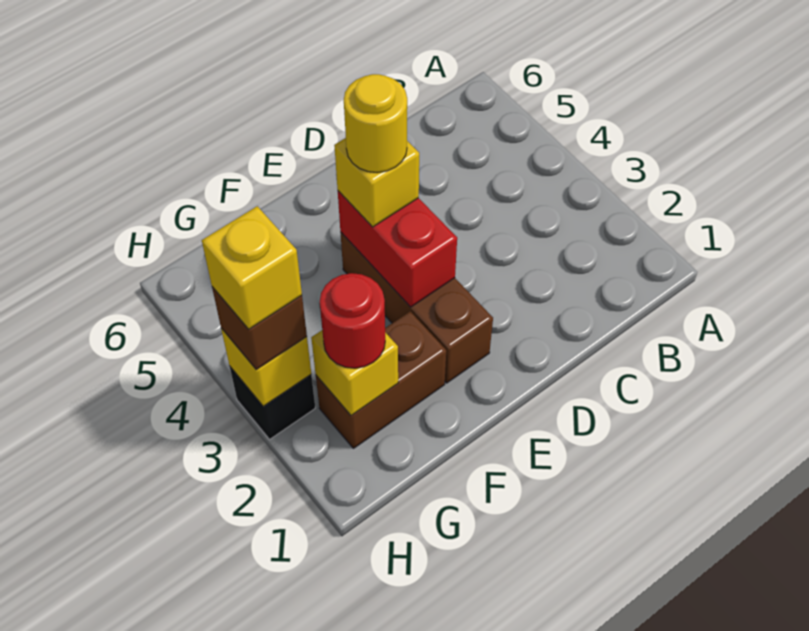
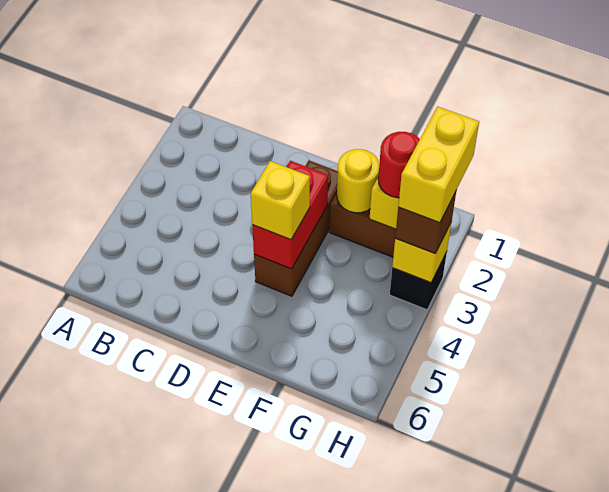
yellow round brick E4 level 4 -> yellow round brick F2 level 2
yellow brick H3 level 4 -> yellow brick H2:H3 level 4

